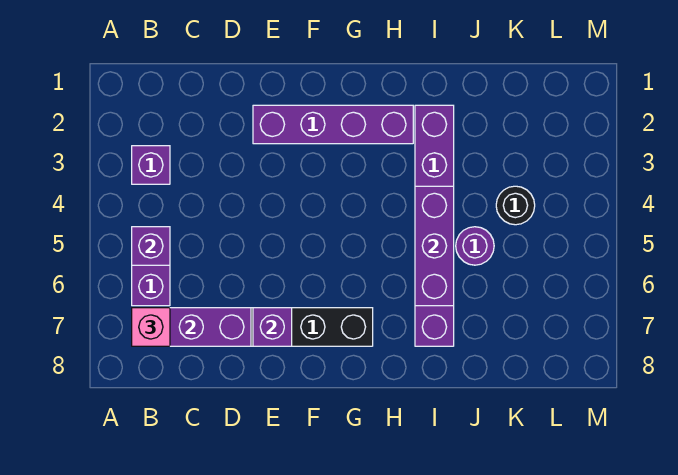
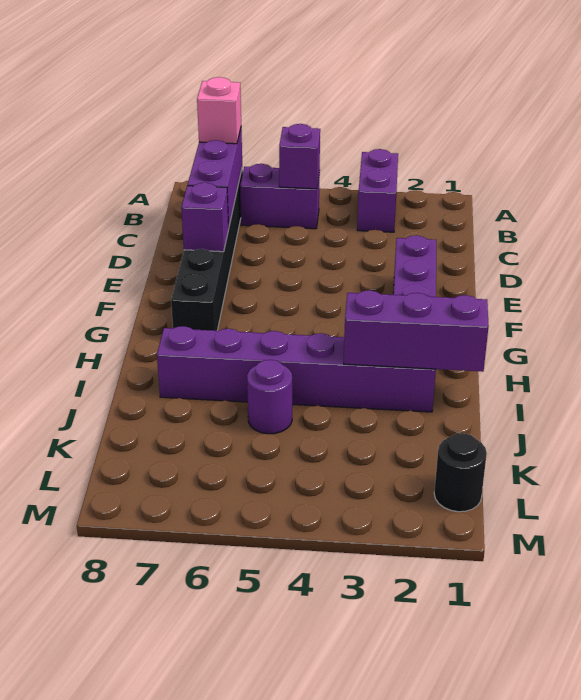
purple brick B3 level 1 -> purple brick A3:B3 level 1
purple brick I4:I6 level 2 -> purple brick I1:I3 level 2
black round brick K4 level 1 -> black round brick L1 level 1

